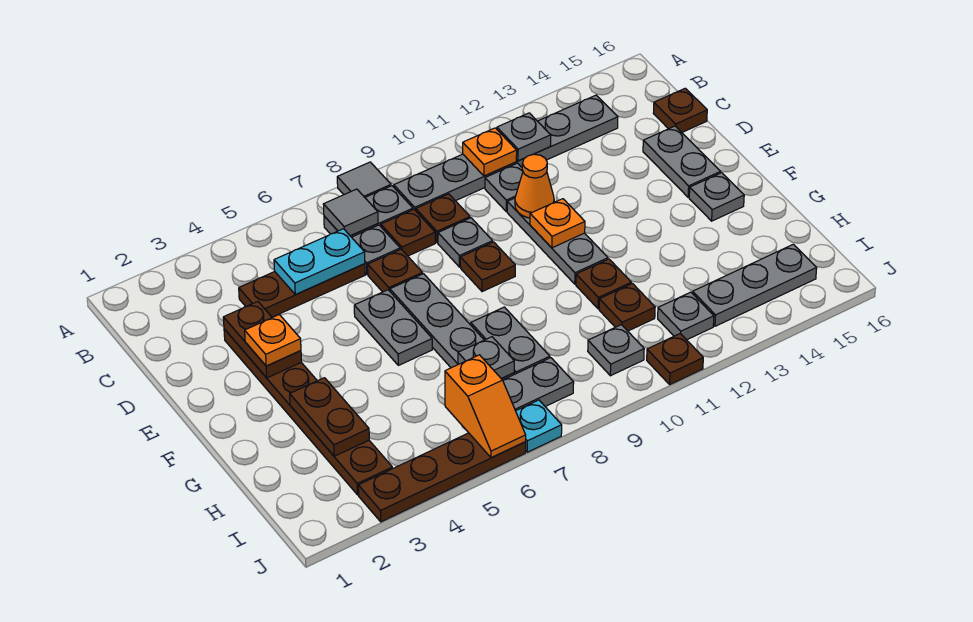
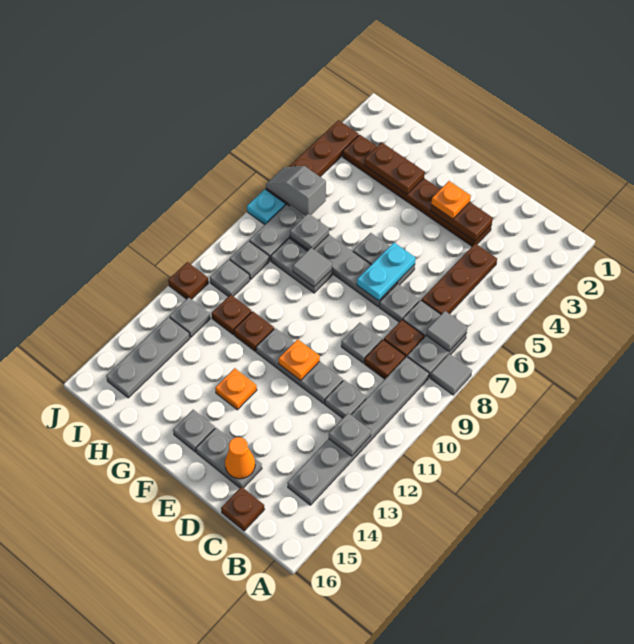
orange plate B11 level 2 -> orange plate F13 level 1
cyan plate C5:C6 level 2 -> cyan plate E6:E7 level 2
brown plate D7 level 1 -> grey plate D7 level 1
orange cone D11 level 2 -> orange cone D15 level 2
brown plate E9 level 1 -> none
none -> grey tile G8 level 2
orange slope I6:J6 level 2 top I -> grey slope I6:J6 level 2 top I
none -> grey plate I9 level 1

